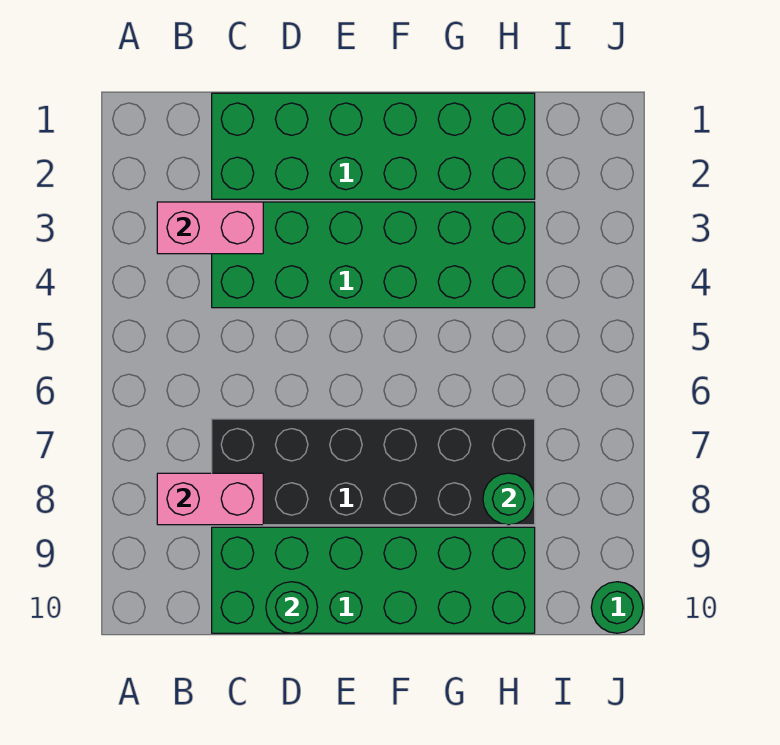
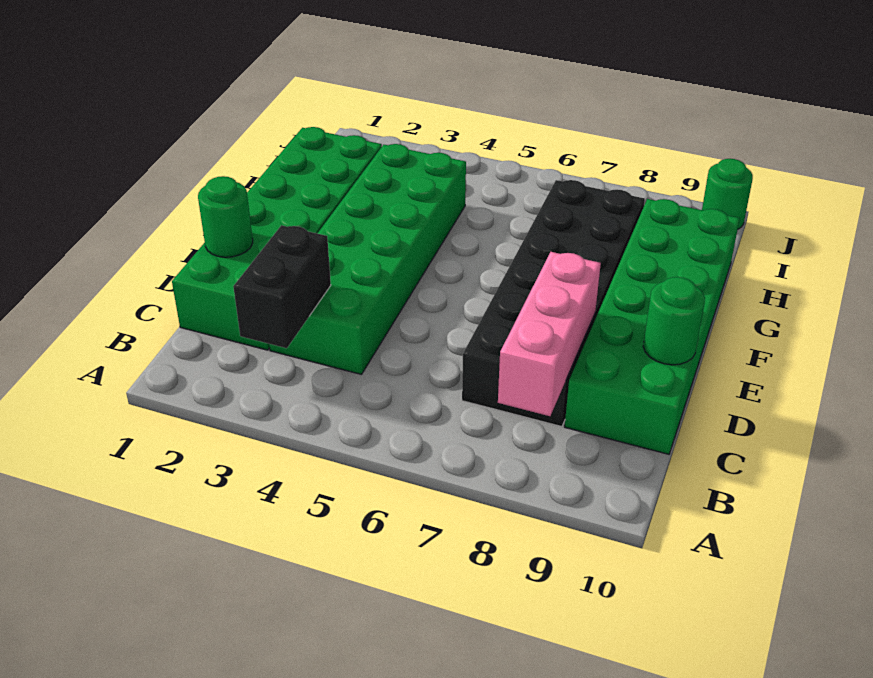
pink brick B3:C3 level 2 -> black brick B3:C3 level 2
pink brick B8:C8 level 2 -> pink brick B8:D8 level 2
green round brick H8 level 2 -> green round brick D1 level 2

